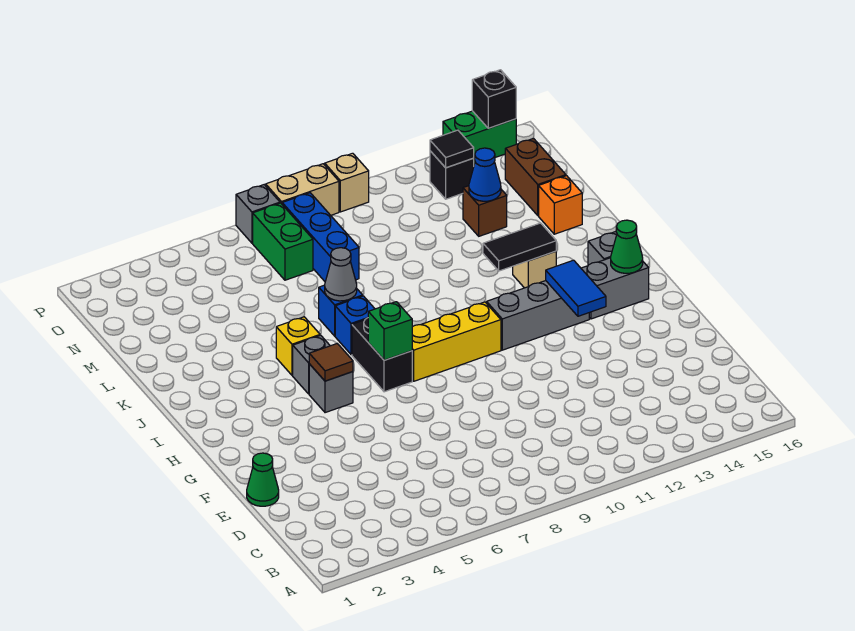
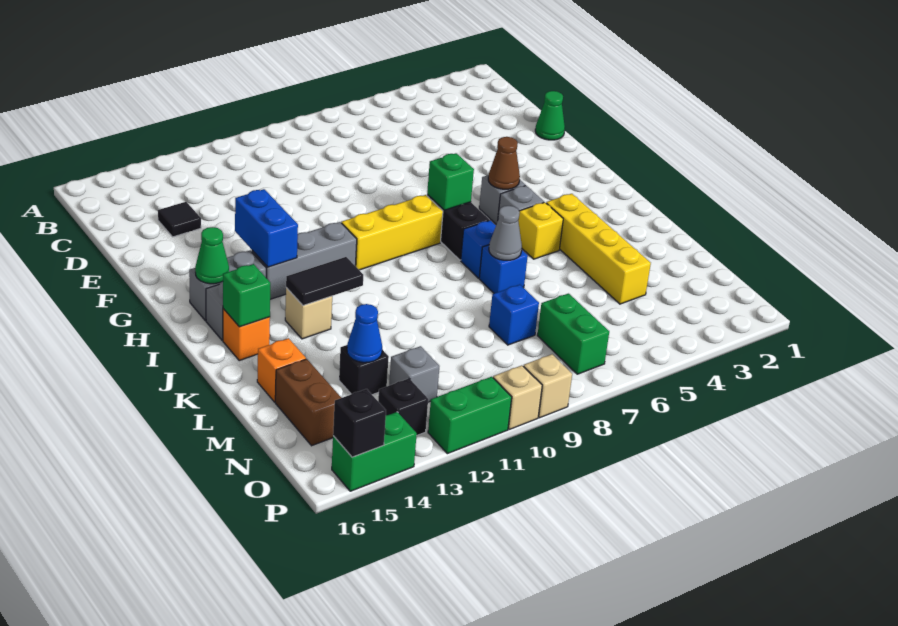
blue tile G13:H13 level 2 -> blue brick G13:H13 level 2
brown tile H5 level 2 -> brown cone H5 level 2
none -> yellow brick J4:M4 level 1
none -> orange brick J15 level 1
none -> green brick J15 level 2
blue brick M8:O8 level 1 -> blue brick M8 level 1
brown brick M13 level 1 -> black brick M13 level 1
black tile O13 level 2 -> black tile D14 level 1
grey brick P7 level 1 -> grey brick N12 level 1
tan brick P8:P9 level 1 -> tan brick P9 level 1
none -> green brick P11:P12 level 1

